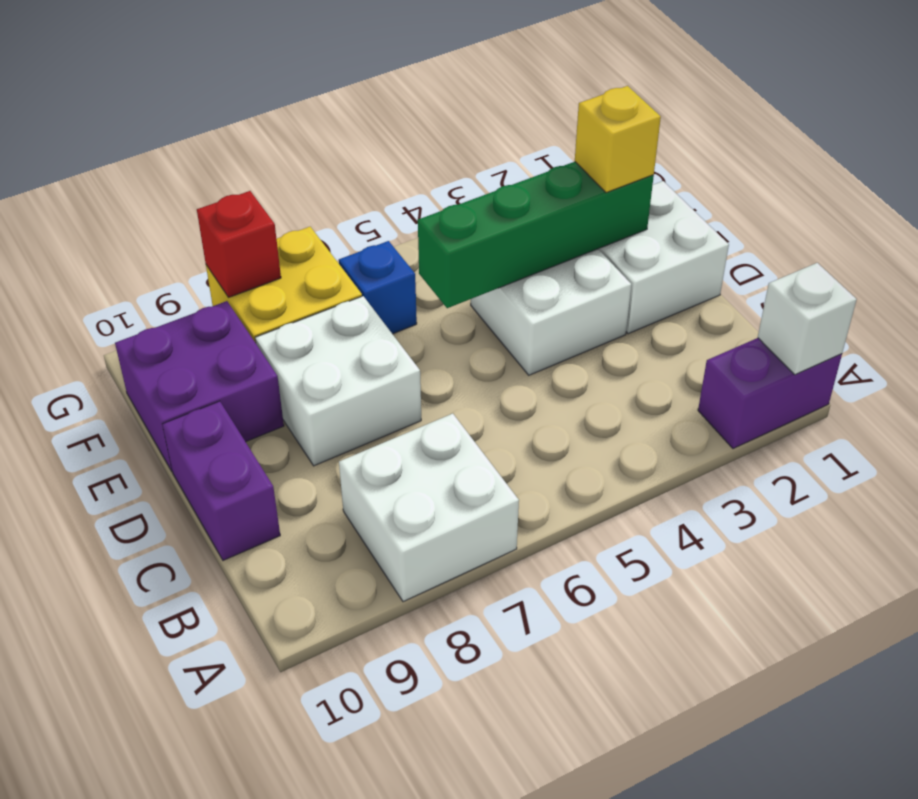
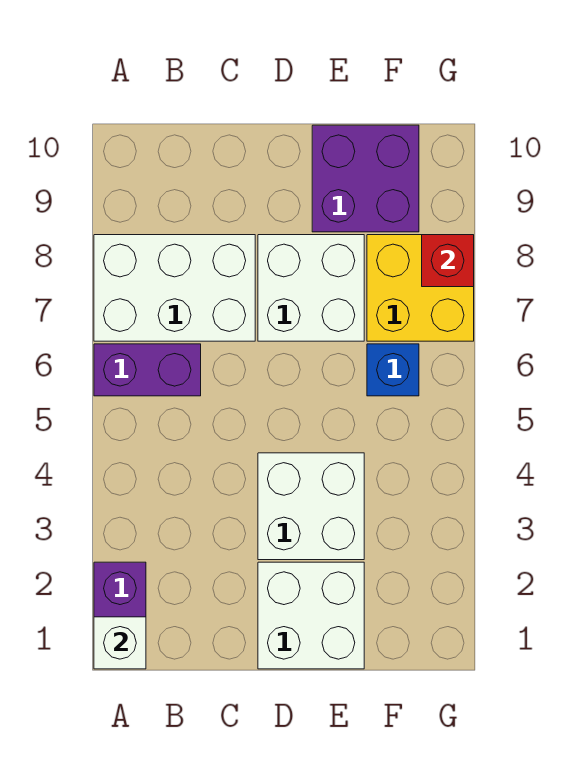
white brick A7:B8 level 1 -> white brick A7:C8 level 1
purple brick C10:D10 level 1 -> purple brick A6:B6 level 1
green brick E2:E5 level 2 -> none
yellow brick E2 level 3 -> none

